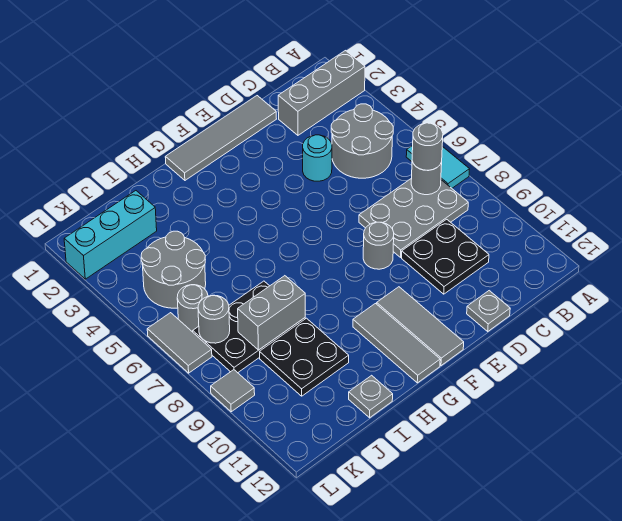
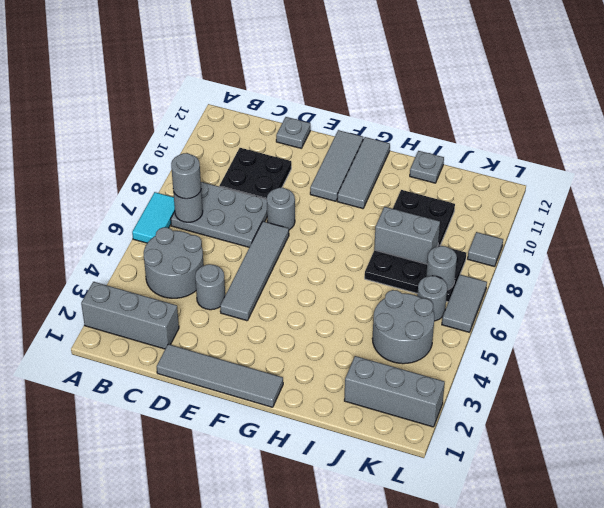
cyan round brick D4 level 1 -> grey round brick D4 level 1
none -> grey tile E4:E7 level 1
cyan brick J2:L2 level 1 -> grey brick J2:L2 level 1

